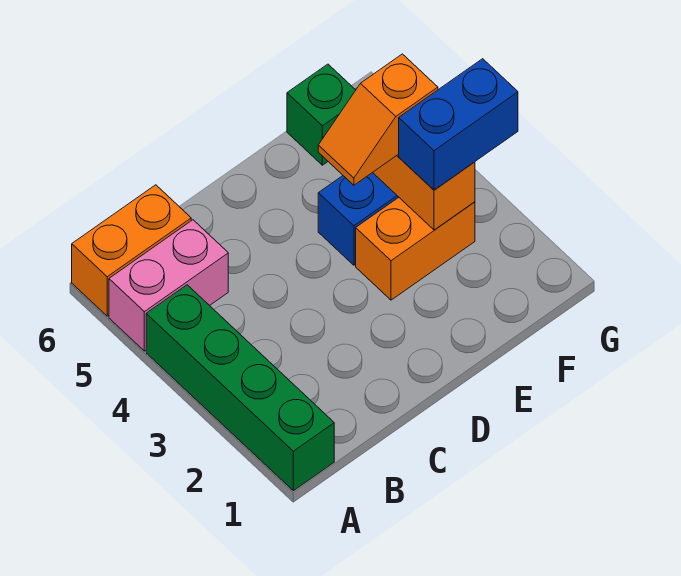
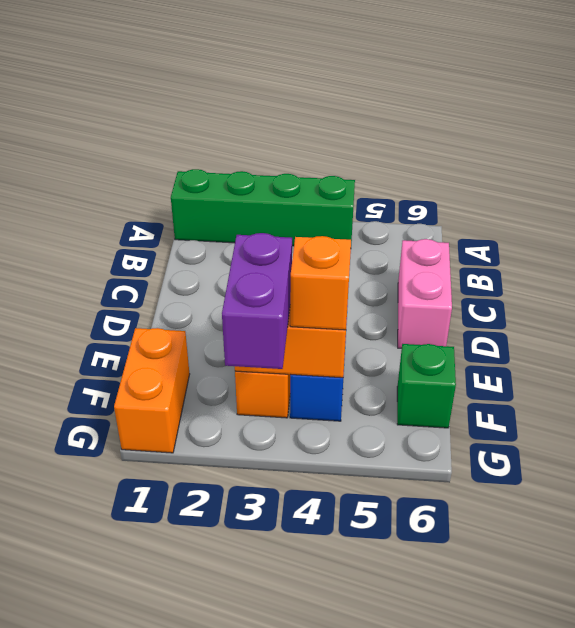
pink brick A5:B5 level 1 -> pink brick C6:D6 level 1
orange brick A6:B6 level 1 -> orange brick F1:G1 level 1
blue brick F3:G3 level 3 -> purple brick F3:G3 level 3

